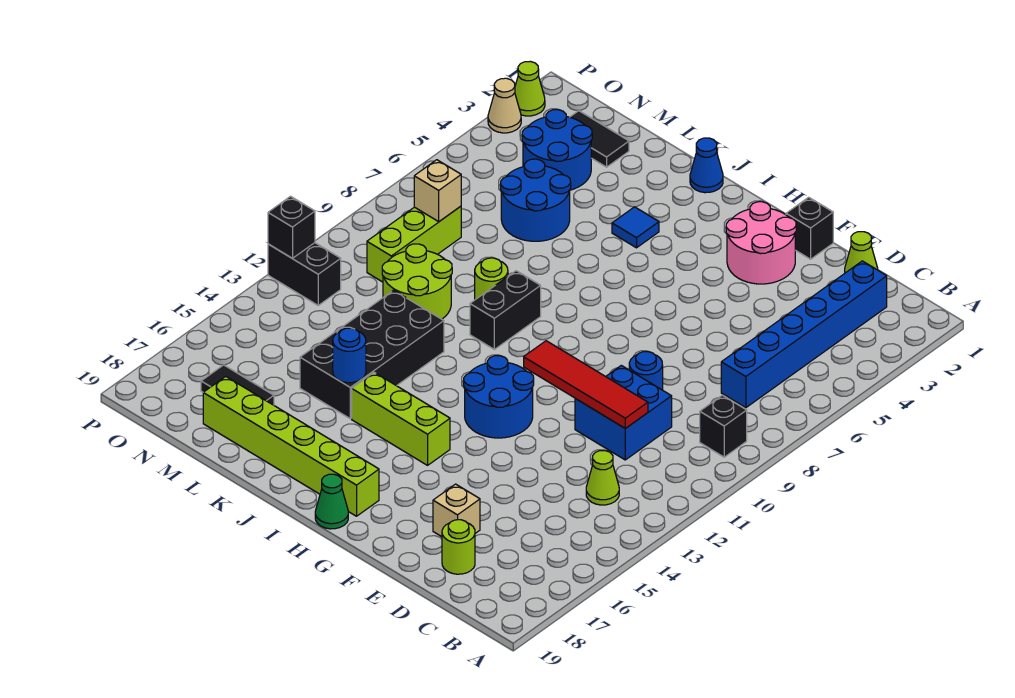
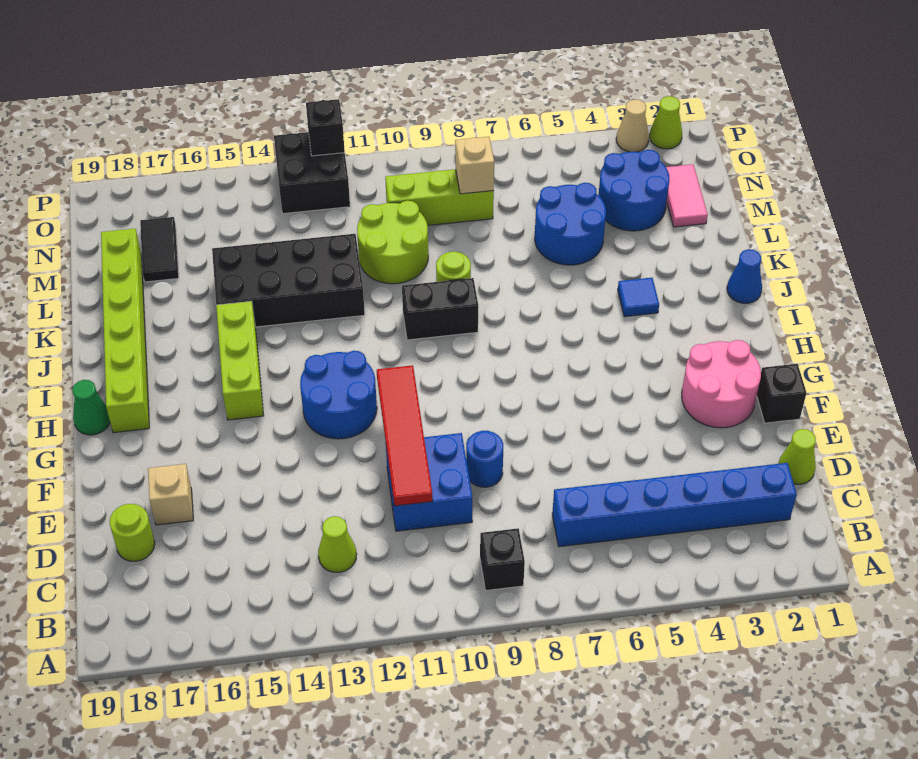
blue round brick K15 level 2 -> none
black tile M2:N2 level 1 -> pink tile M2:N2 level 1
black brick O12:P12 level 1 -> black brick O12:P13 level 1

